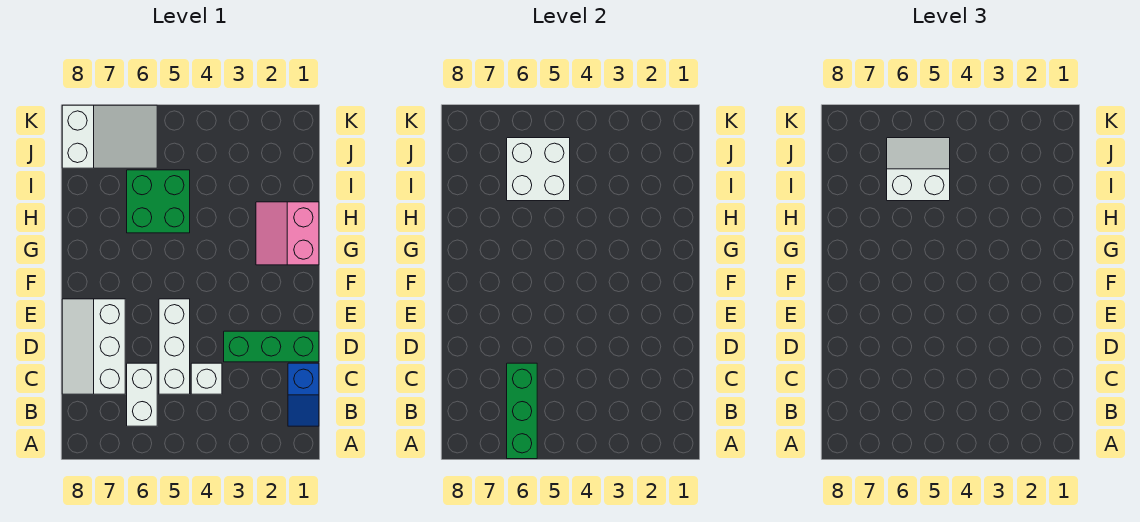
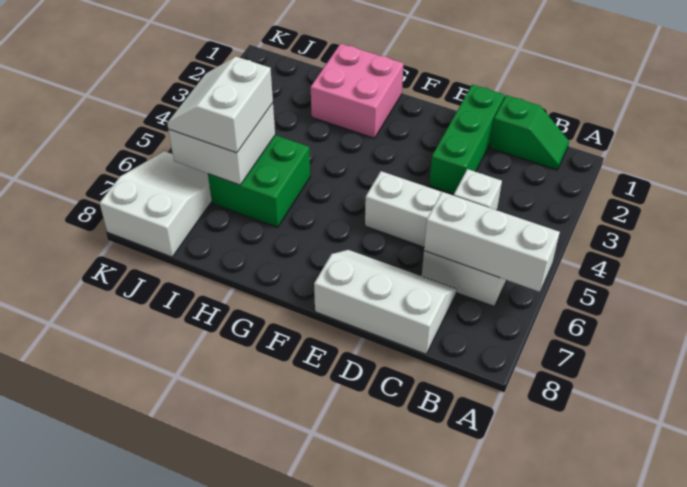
green brick A6:C6 level 2 -> white brick A6:C6 level 2
blue slope B1:C1 level 1 top C -> green slope B1:C1 level 1 top C
white slope C7:E8 level 1 top 7 -> white slope C7:E8 level 1 top 8
pink slope G1:H2 level 1 top 1 -> pink brick G1:H2 level 1

